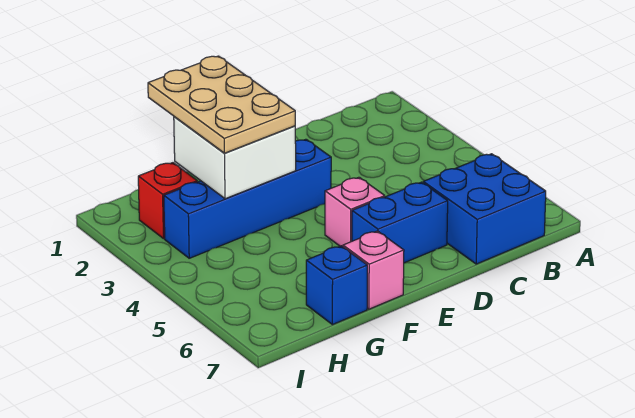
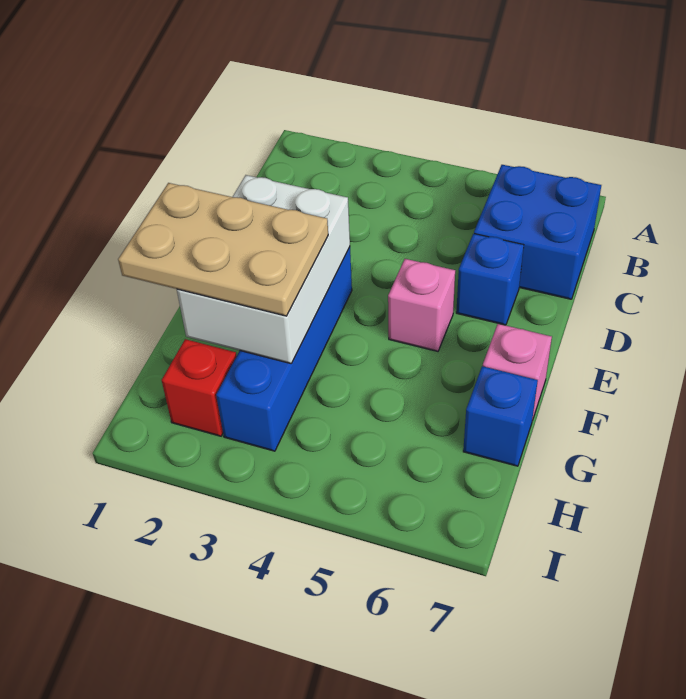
blue brick D6:E6 level 1 -> blue brick D6 level 1
white brick F2:G3 level 2 -> white brick E2:G3 level 2

